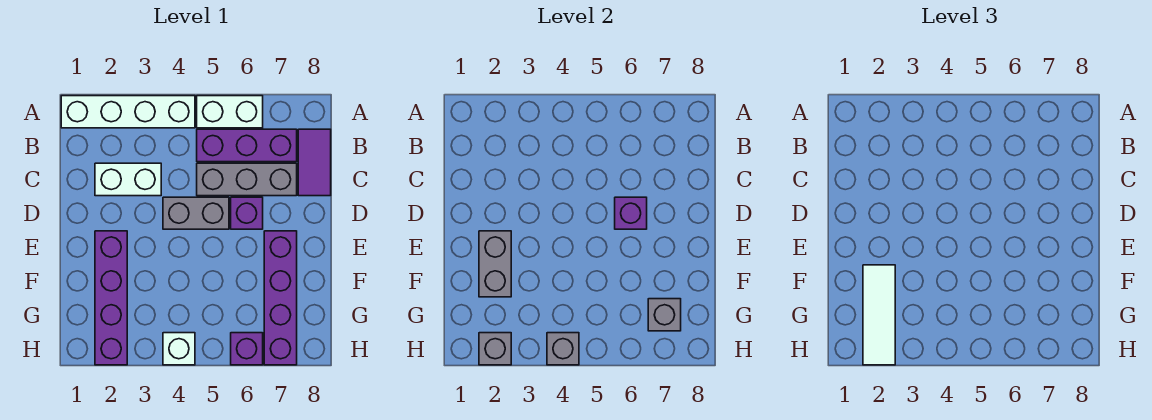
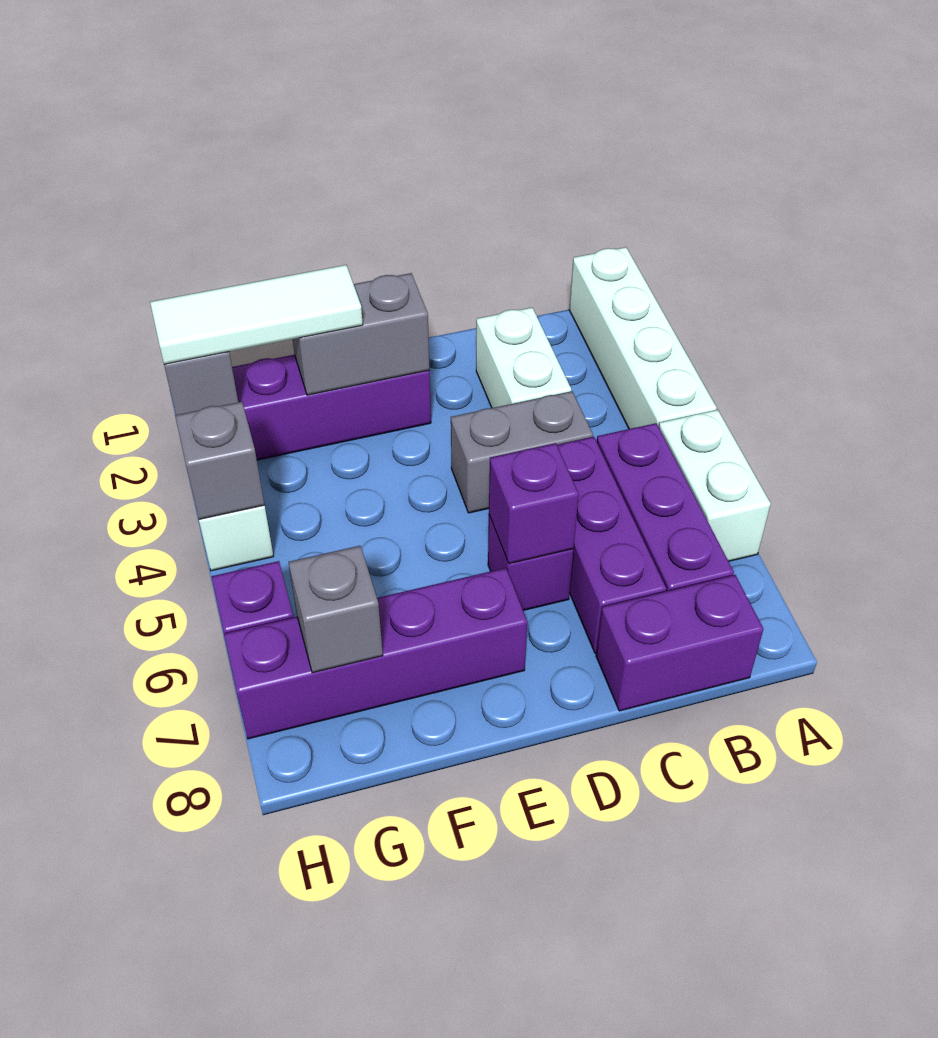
purple tile B8:C8 level 1 -> purple brick B8:C8 level 1
grey brick C5:C7 level 1 -> purple brick C5:C7 level 1
grey brick D4:D5 level 1 -> grey brick C4:D4 level 1

